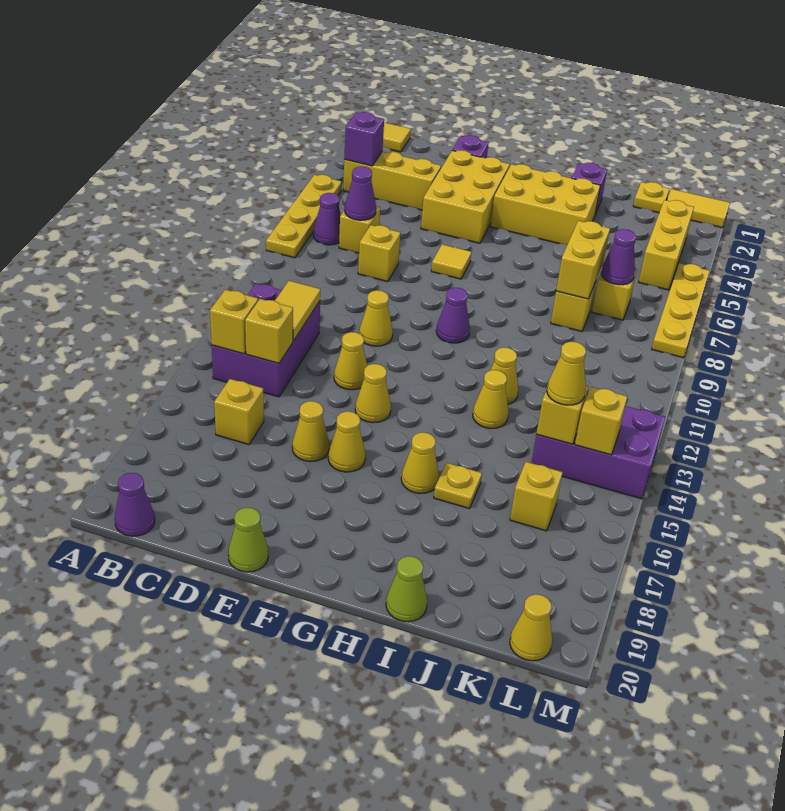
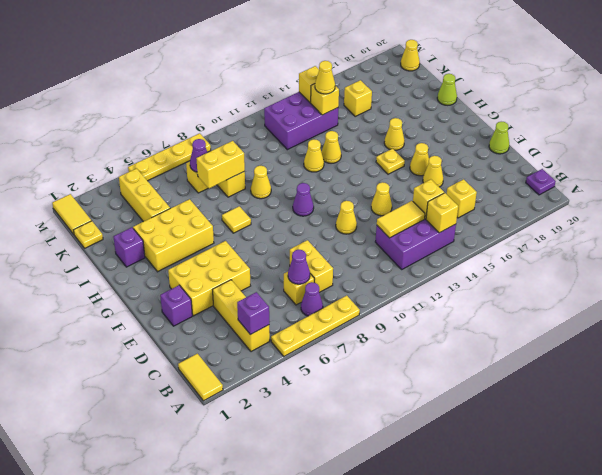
purple cone B20 level 1 -> purple plate B20 level 1
yellow brick D8 level 1 -> yellow brick C8:D8 level 1
yellow tile F7 level 1 -> yellow tile H7 level 1
yellow cone F14 level 1 -> yellow cone I9 level 1
yellow brick G3:I4 level 1 -> yellow brick H3:I5 level 1
yellow plate I16 level 1 -> yellow plate G15 level 1
purple brick K13:M14 level 1 -> purple brick K12:L14 level 1
yellow brick L3:L5 level 1 -> yellow brick J4:L4 level 1

